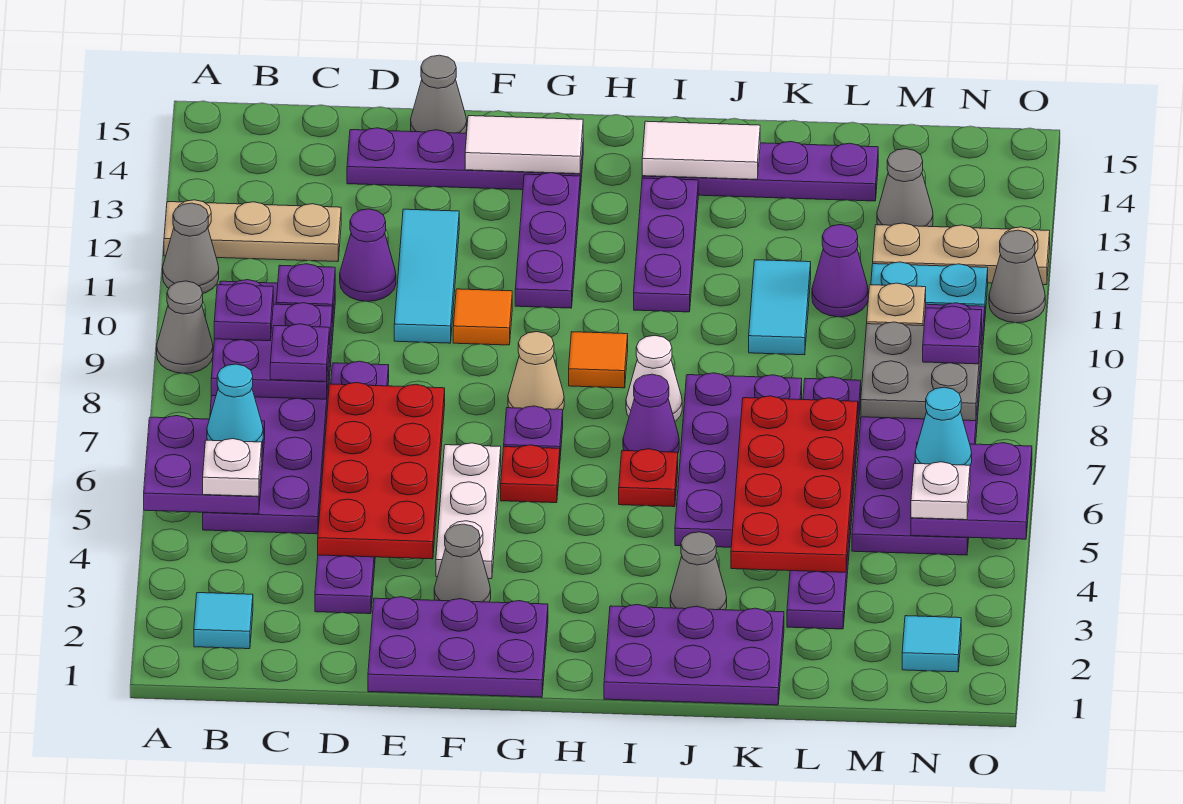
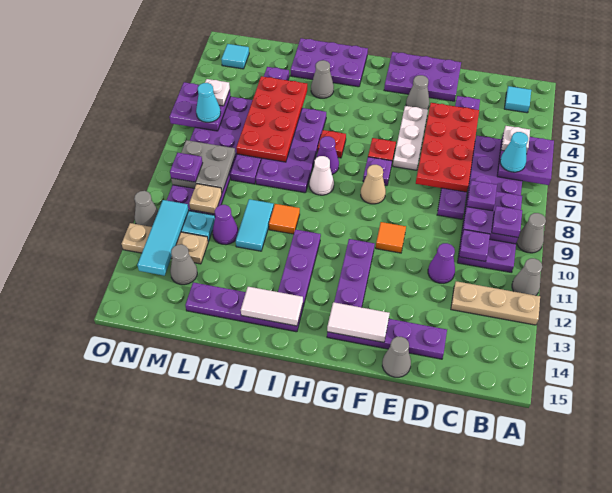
cyan tile E10:E12 level 1 -> cyan tile N11:N13 level 2
orange tile H9 level 1 -> orange tile J10 level 1

